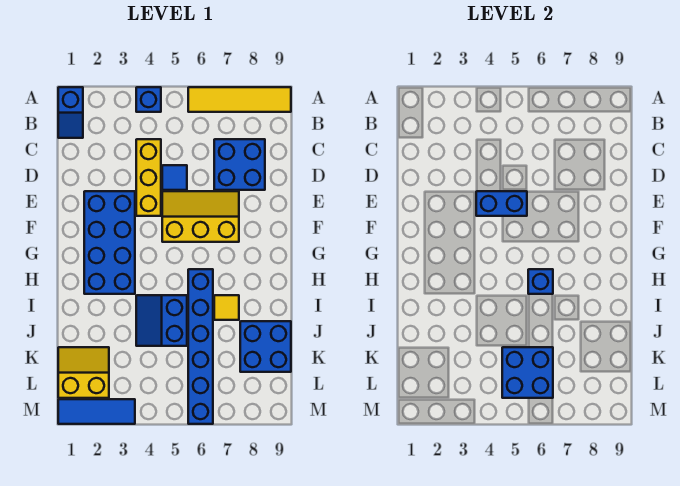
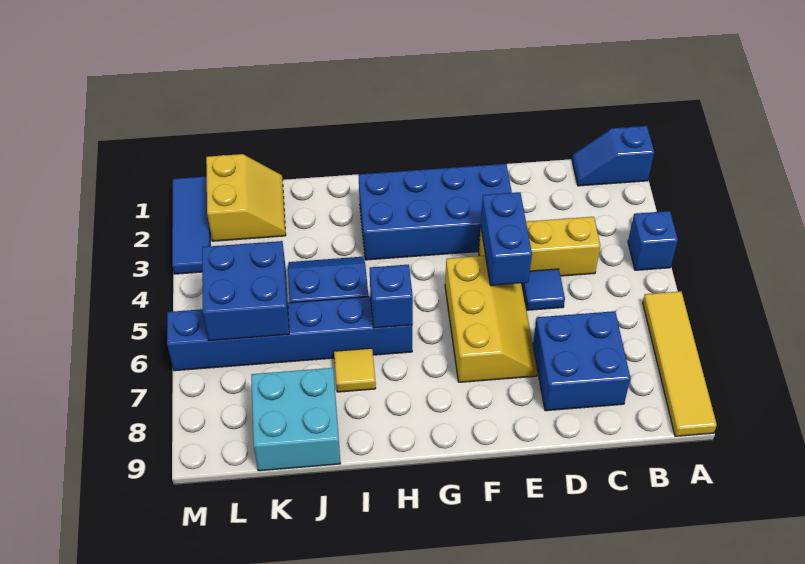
blue brick J8:K9 level 1 -> cyan brick J8:K9 level 1

